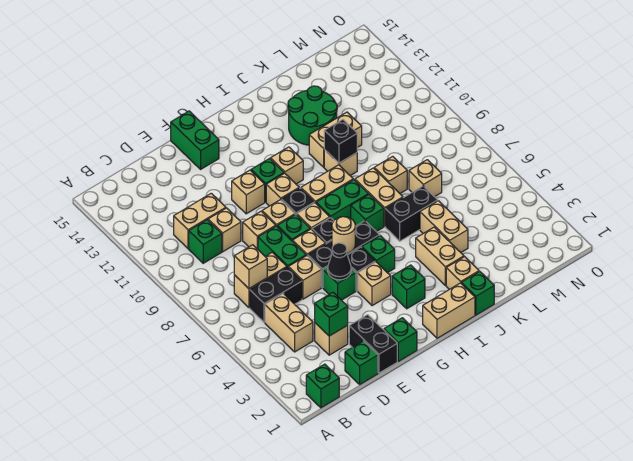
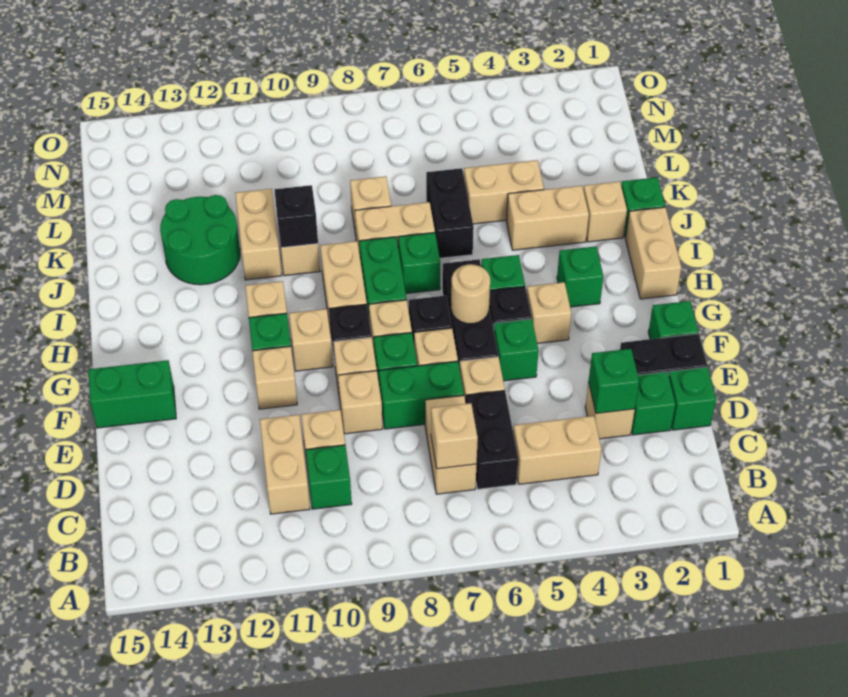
green brick B1 level 1 -> green brick D2 level 1
black cone F5 level 2 -> none
tan brick L7 level 1 -> none

